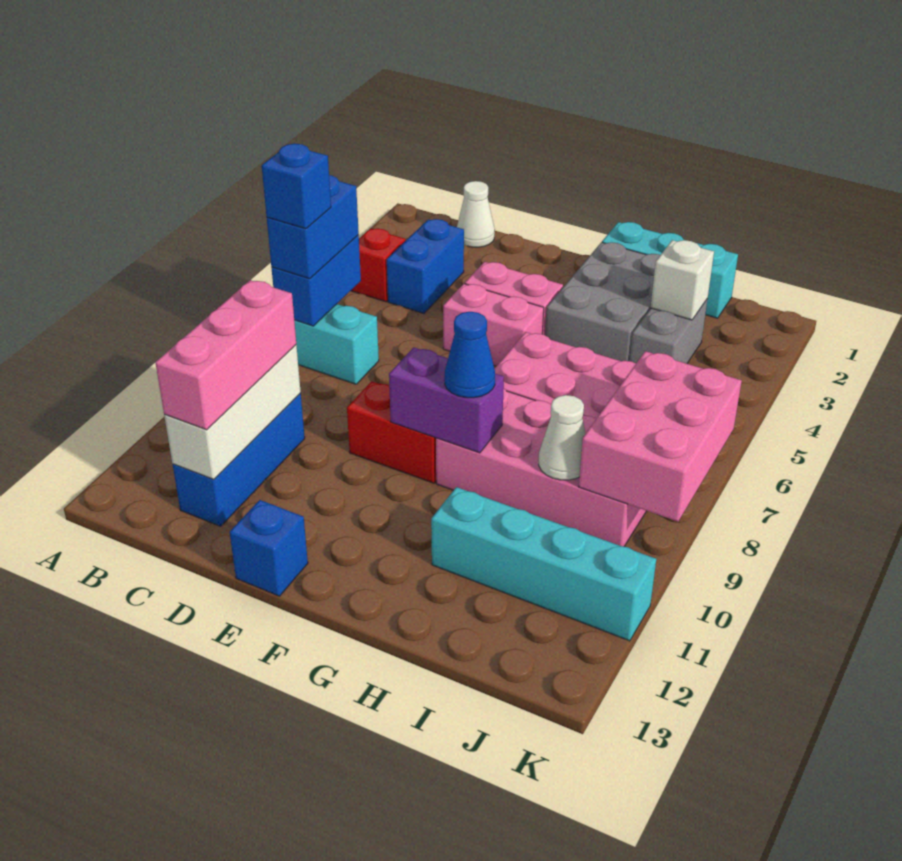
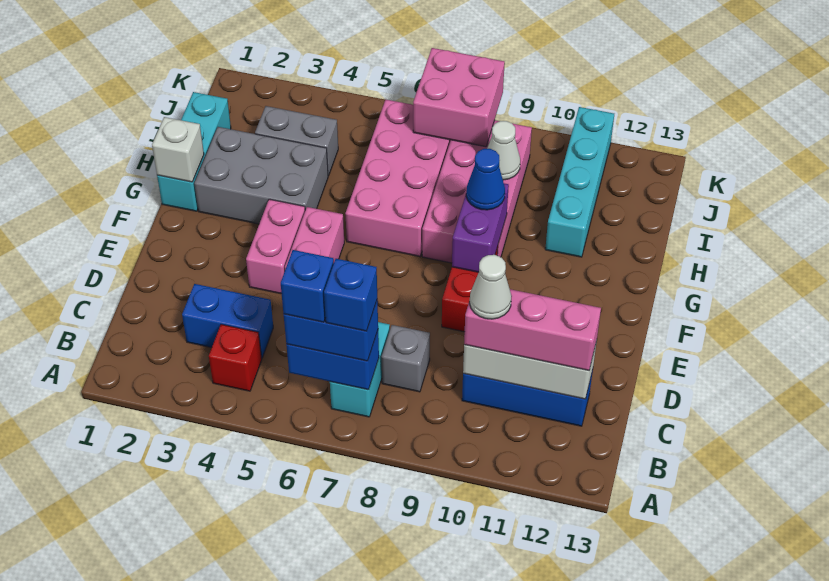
white cone C1 level 1 -> white cone C10 level 4
none -> grey brick C8 level 1
blue brick E13 level 1 -> blue brick B6 level 4
white brick I3 level 2 -> white brick G1 level 2
pink brick J7:K9 level 2 -> pink brick J7:K8 level 2

